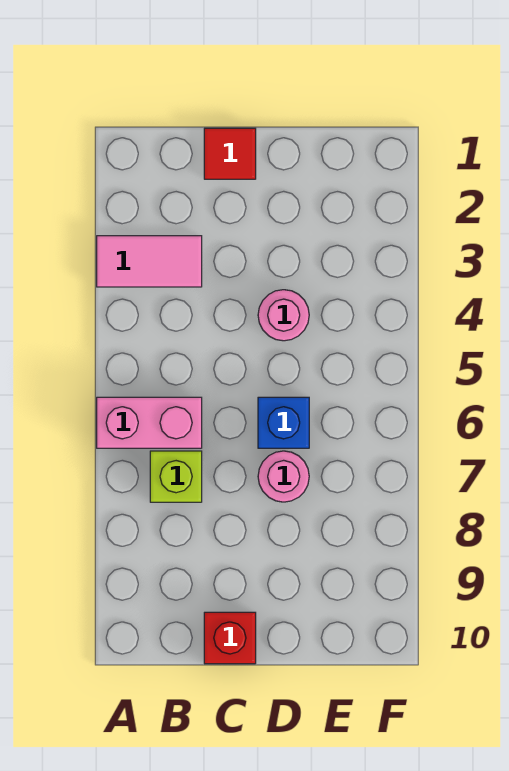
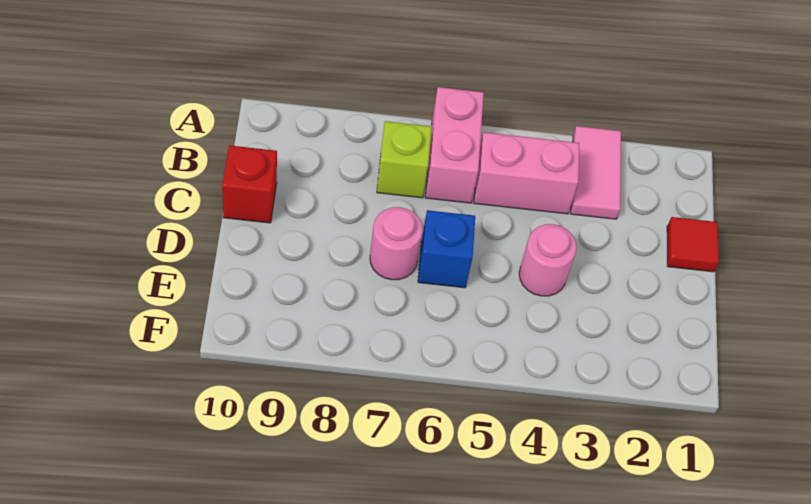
none -> pink brick B4:B5 level 1

